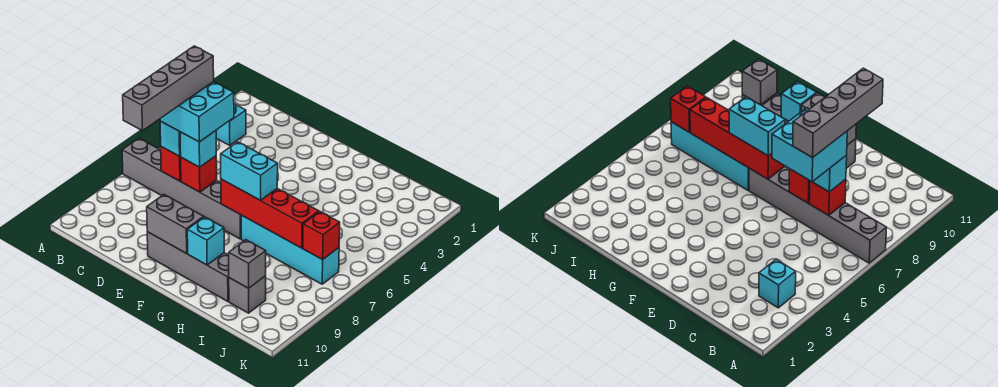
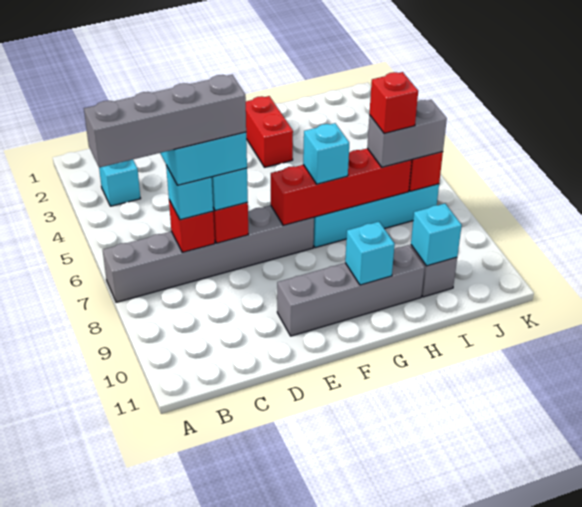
grey brick C6:C9 level 5 -> grey brick A7:D7 level 5
grey brick E10:F10 level 2 -> grey brick I7:J7 level 3
cyan brick F7:G7 level 3 -> cyan brick G7 level 3
none -> red brick G2:G3 level 1
none -> red brick I7 level 4
grey brick I10 level 2 -> cyan brick I10 level 2

